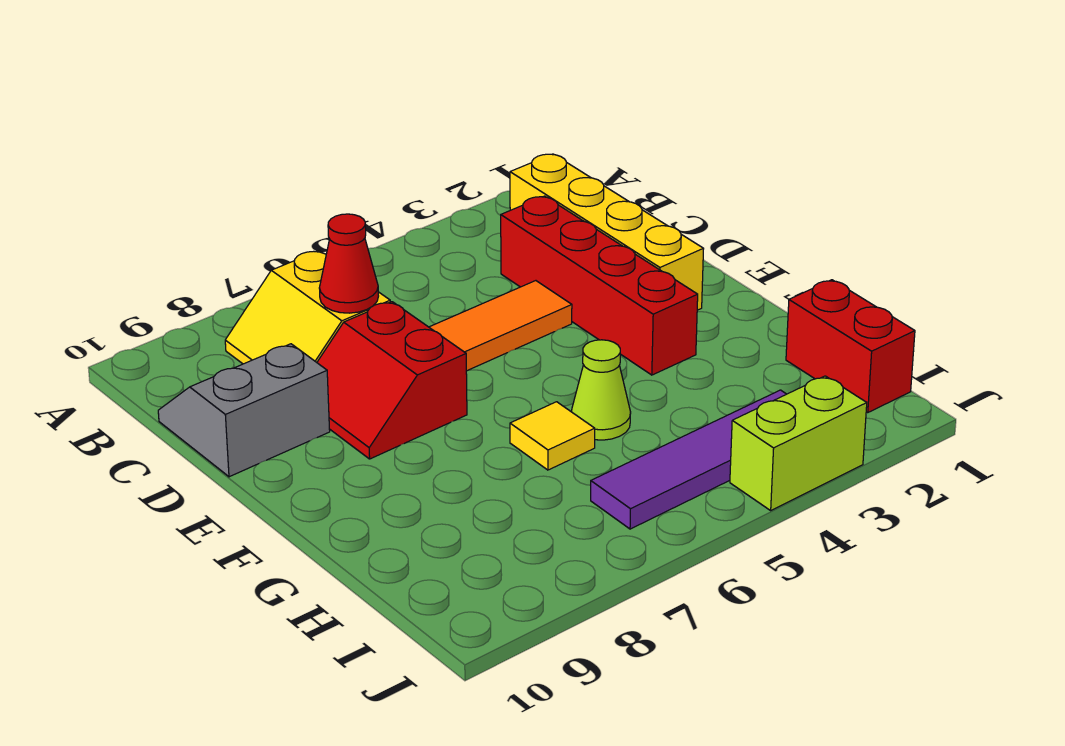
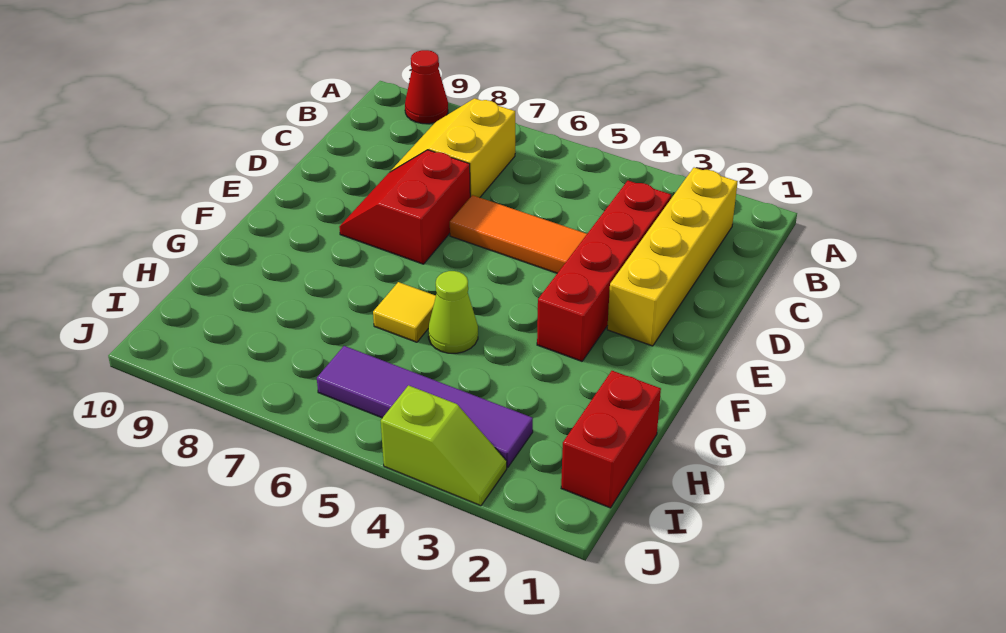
red cone C7 level 2 -> red cone A9 level 1
grey slope C9:D10 level 1 top D -> none
lime brick J3:J4 level 1 -> lime slope J3:J4 level 1 top 4

